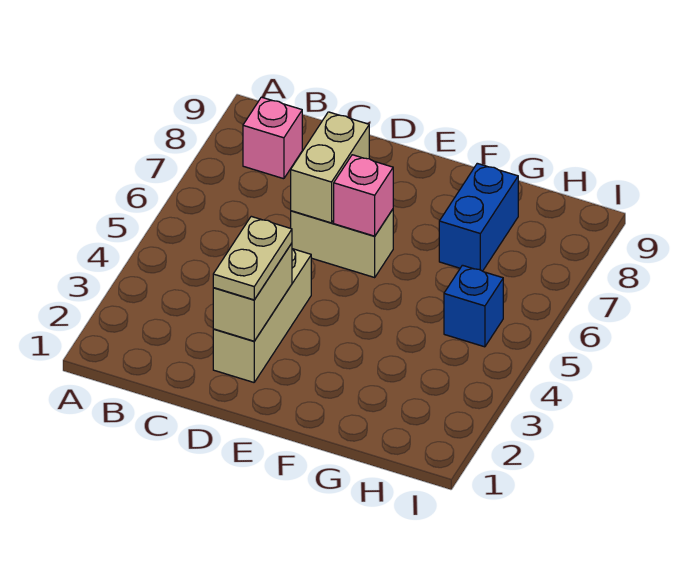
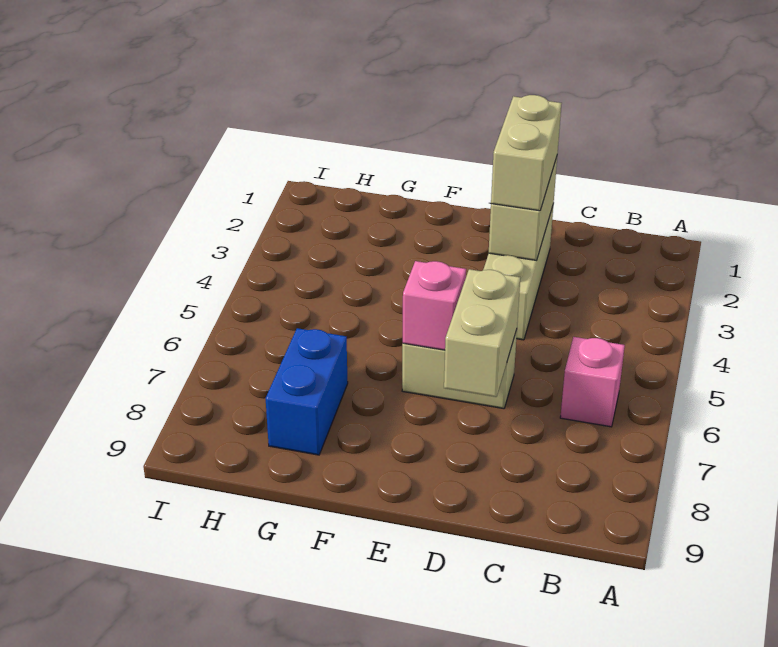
pink brick B8 level 1 -> pink brick B6 level 1
tan plate D2:D3 level 3 -> tan brick D2:D3 level 3
blue brick H5 level 1 -> none

